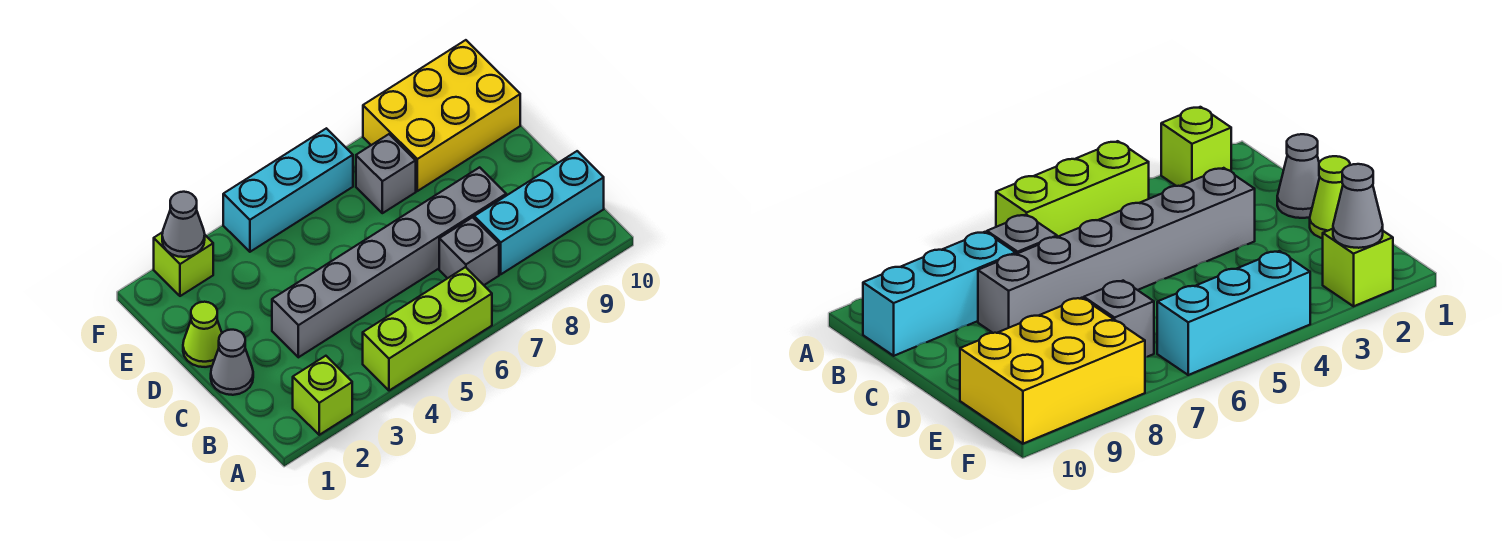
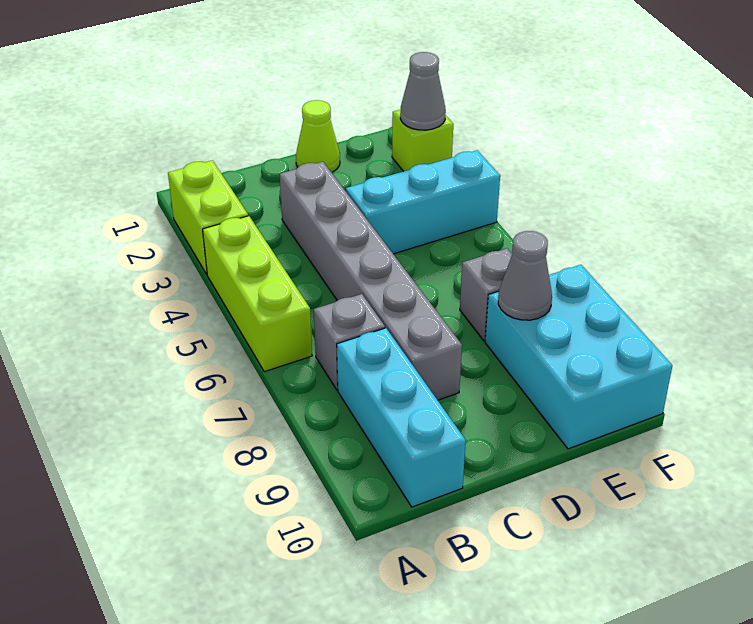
lime brick A2 level 1 -> lime brick A2:A3 level 1
grey cone C1 level 1 -> grey cone E8 level 2
yellow brick E8:F10 level 1 -> cyan brick E8:F10 level 1
cyan brick F4:F6 level 1 -> cyan brick D4:F4 level 1

